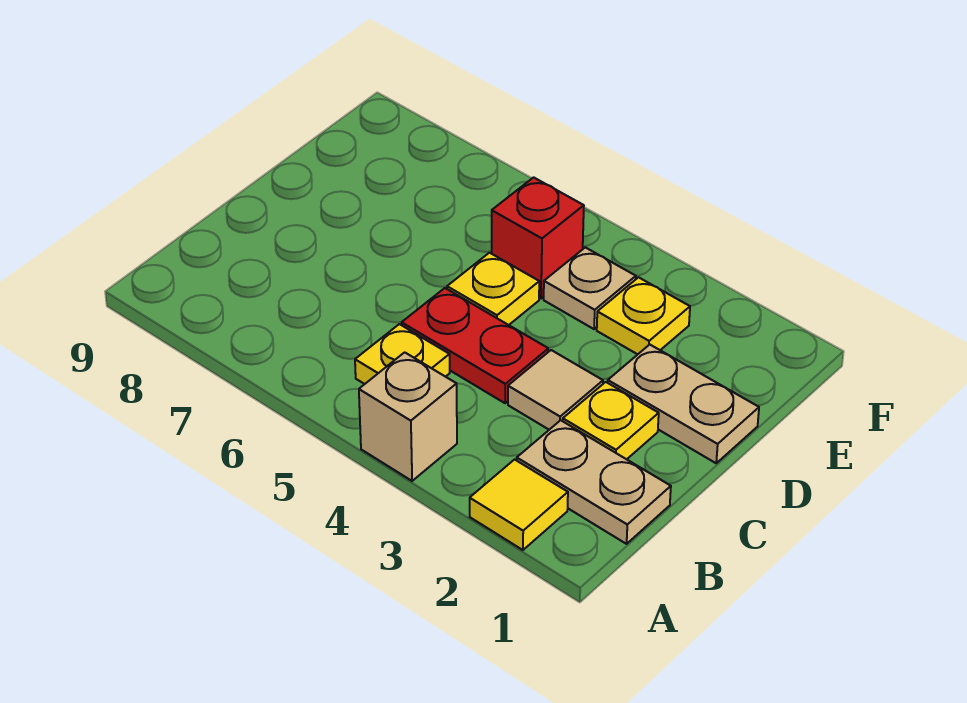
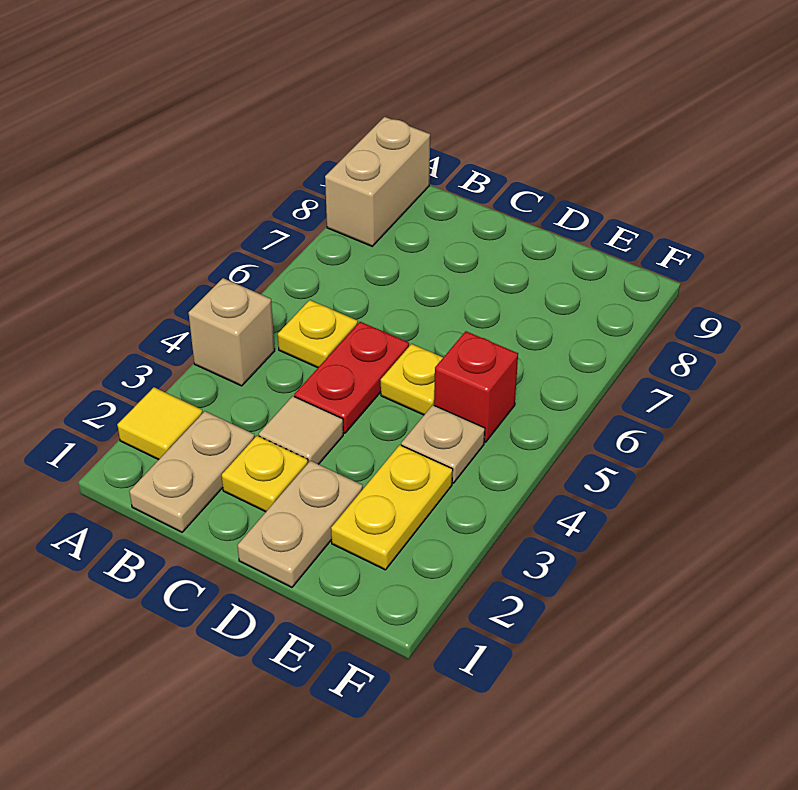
none -> tan brick A8:A9 level 1
yellow plate E3 level 1 -> yellow plate E2:E3 level 1

